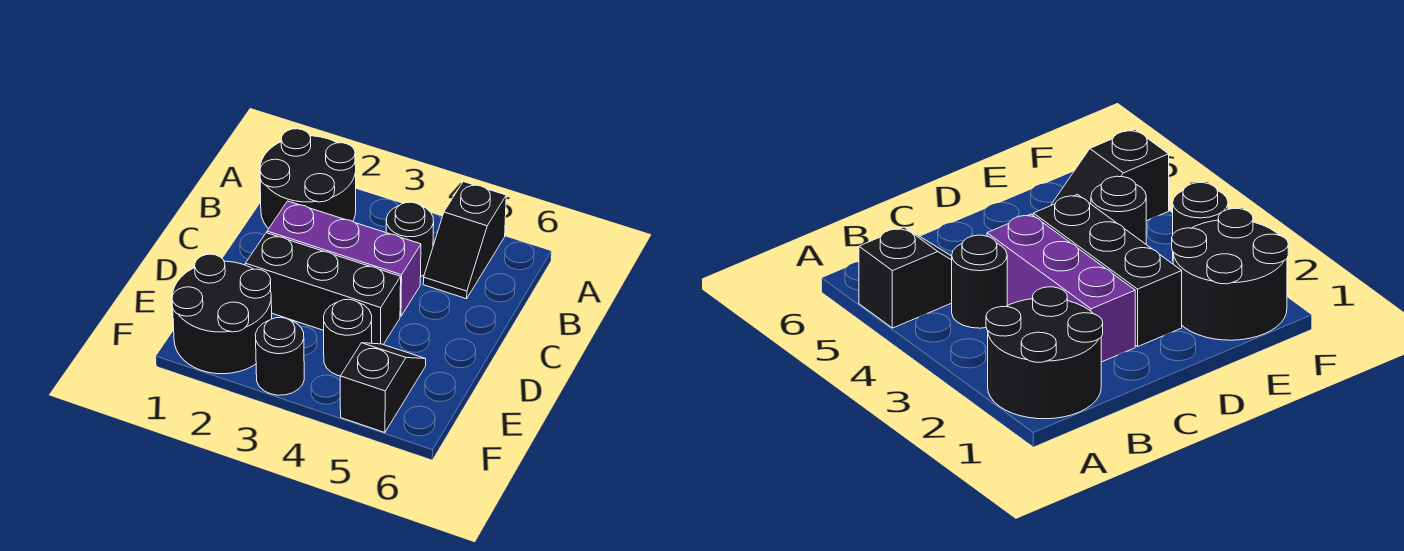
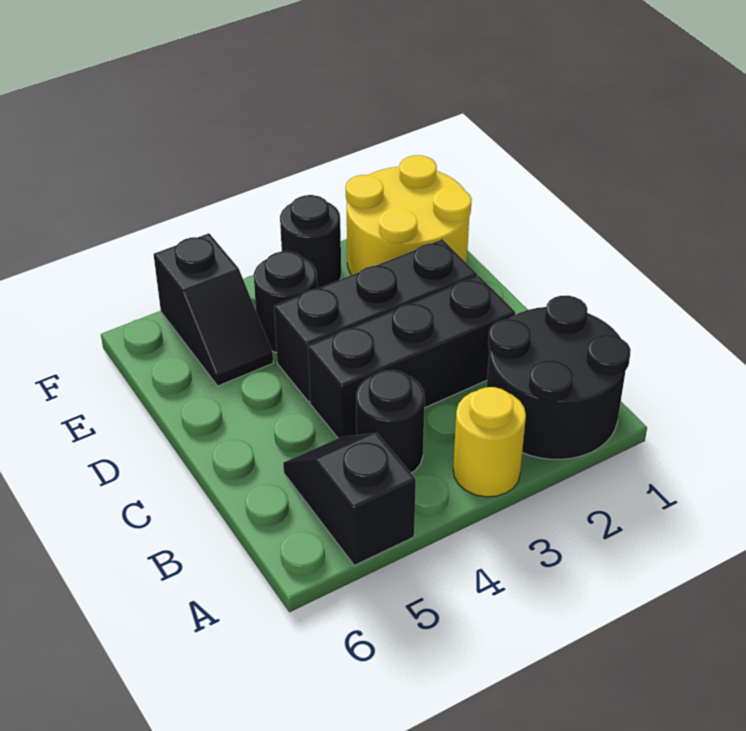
none -> yellow round brick A3 level 1
purple brick C2:C4 level 1 -> black brick C2:C4 level 1
black round brick E1:F2 level 1 -> yellow round brick E1:F2 level 1

